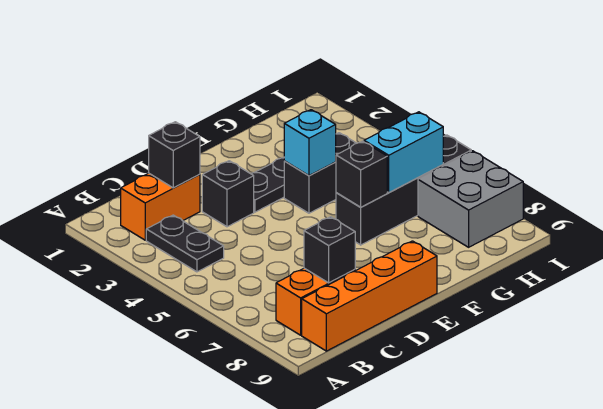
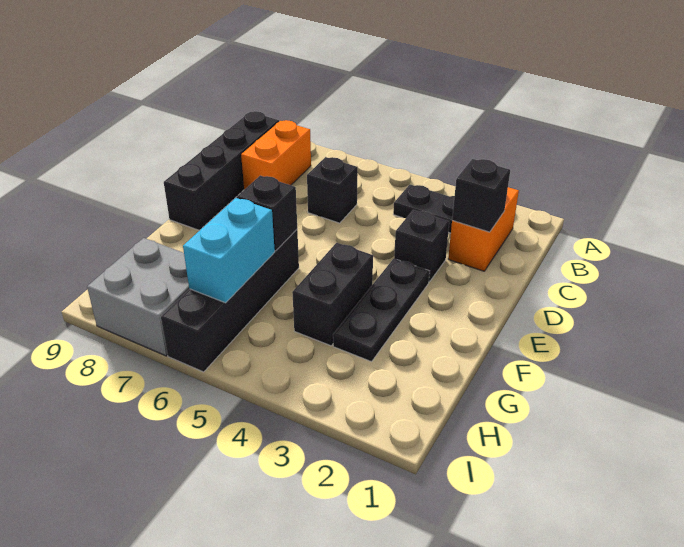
orange brick B9:E9 level 1 -> black brick B9:E9 level 1
black brick C8 level 2 -> black brick C6 level 1
cyan brick F4 level 2 -> none

